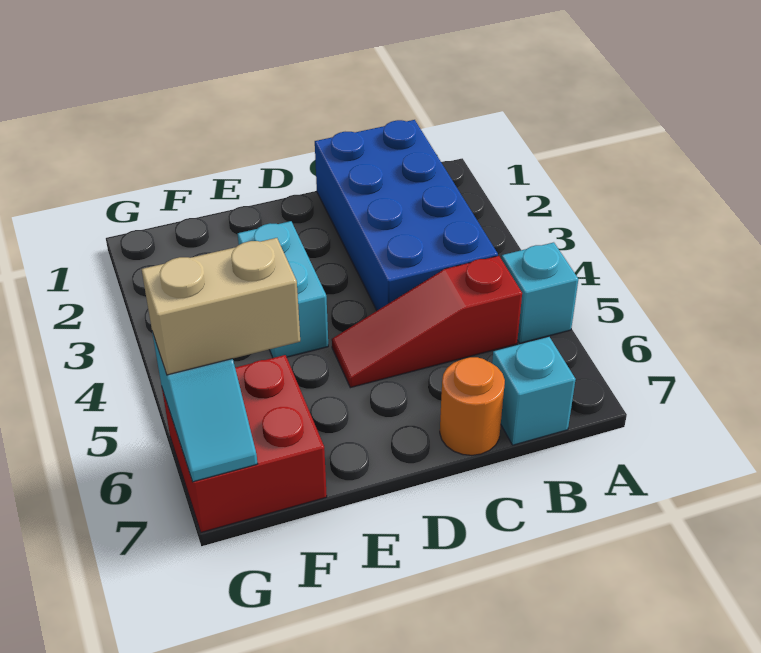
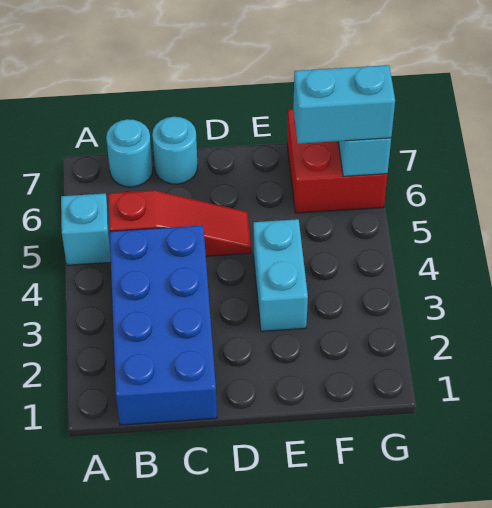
cyan brick B7 level 1 -> cyan round brick B7 level 1
orange round brick C7 level 1 -> cyan round brick C7 level 1
tan brick F6:G6 level 3 -> cyan brick F6:G6 level 3

